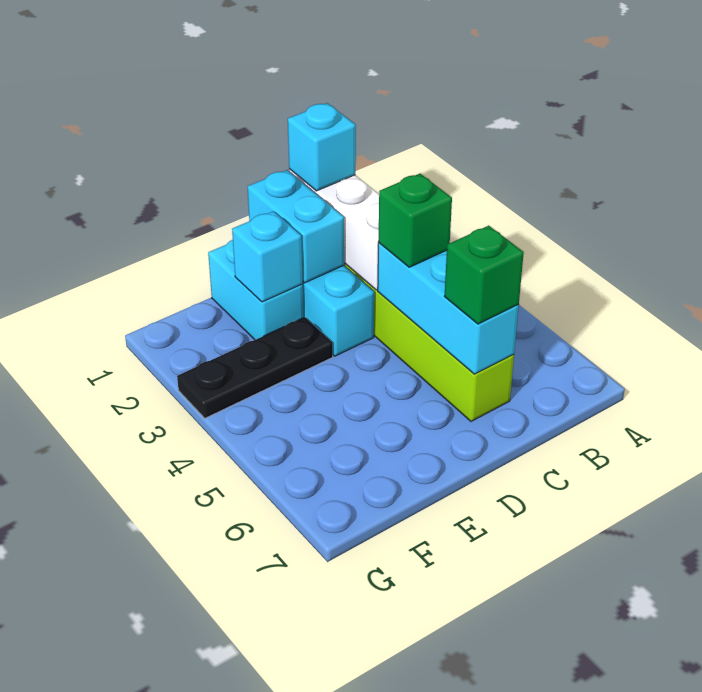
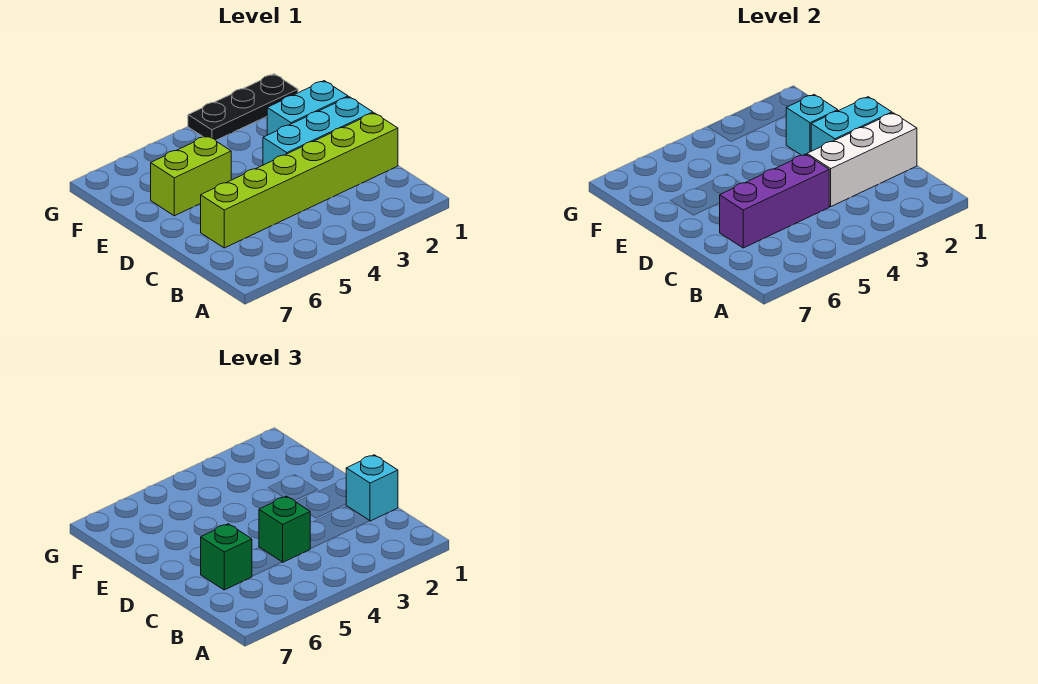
cyan brick C4:C6 level 2 -> purple brick C4:C6 level 2
black plate E3:G3 level 1 -> black plate G1:G3 level 1
none -> lime brick E5:E6 level 1

